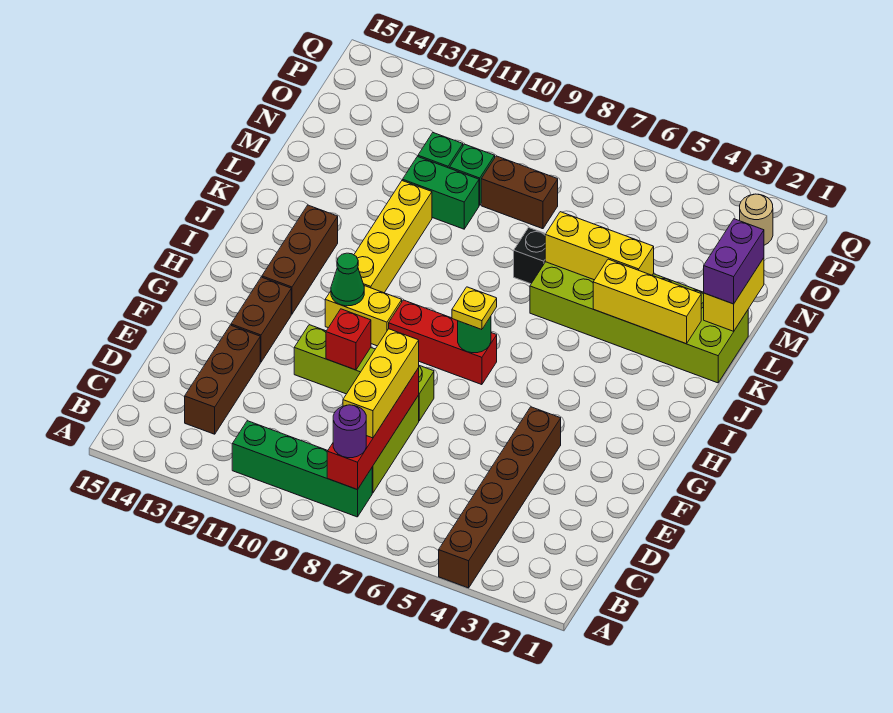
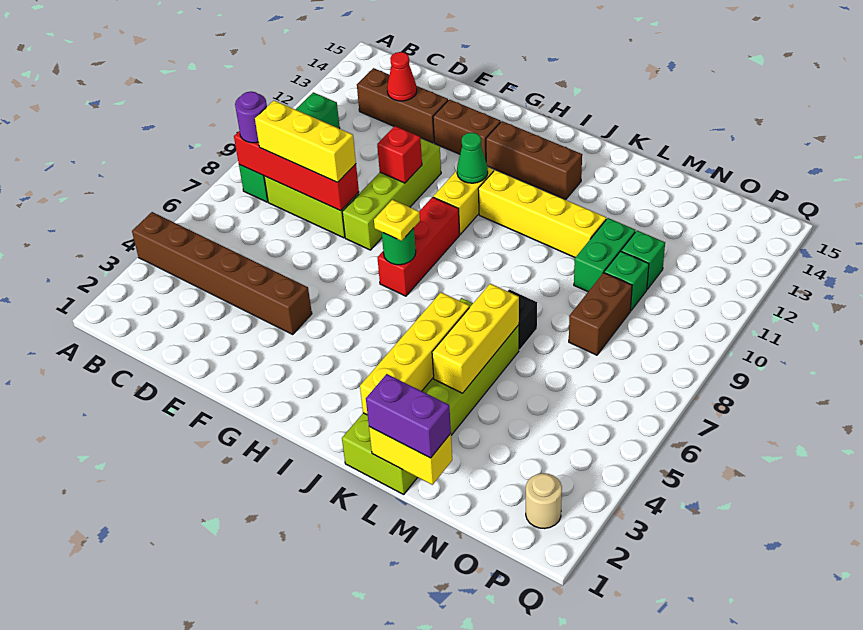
none -> red cone D13 level 2
yellow brick K2:K4 level 2 -> yellow brick K2:K5 level 2

